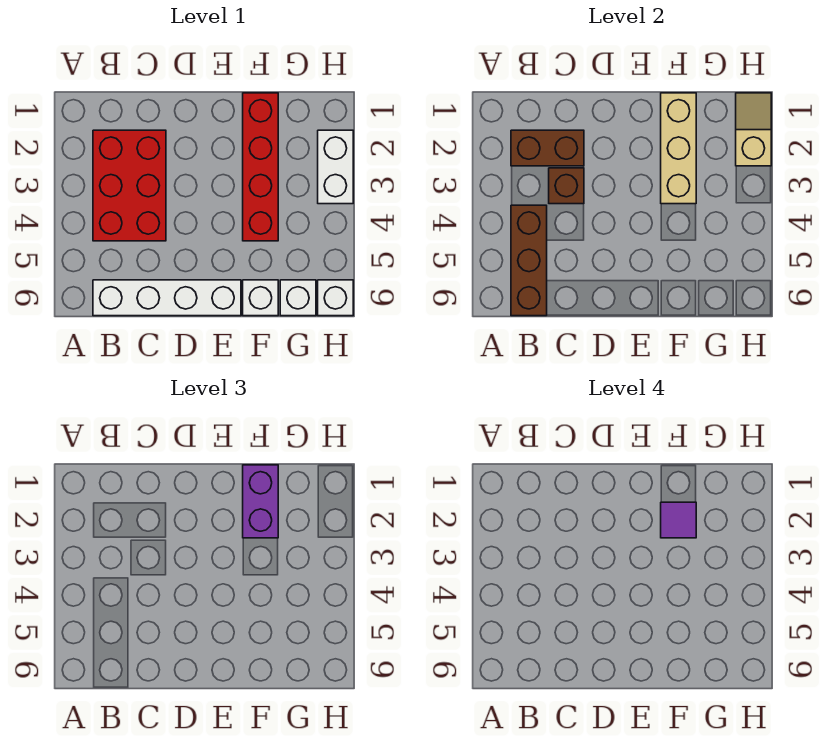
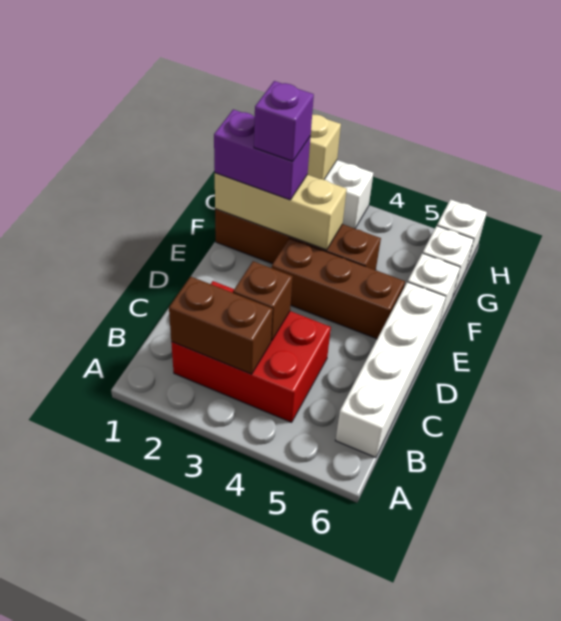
brown brick B2:C2 level 2 -> brown brick B2:B3 level 2
brown brick B4:B6 level 2 -> brown brick E3:E5 level 1
red brick F1:F4 level 1 -> brown brick F1:F4 level 1
purple tile F2 level 4 -> purple brick F2 level 4

